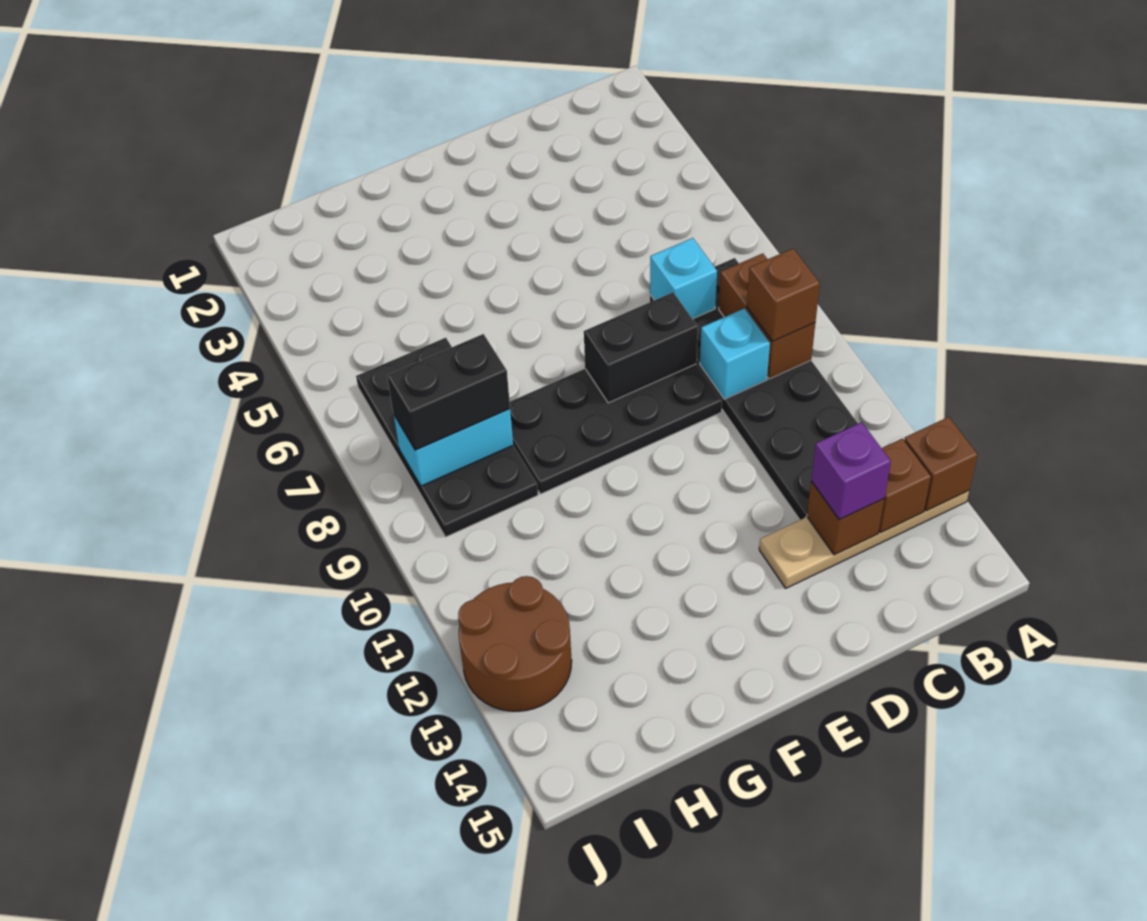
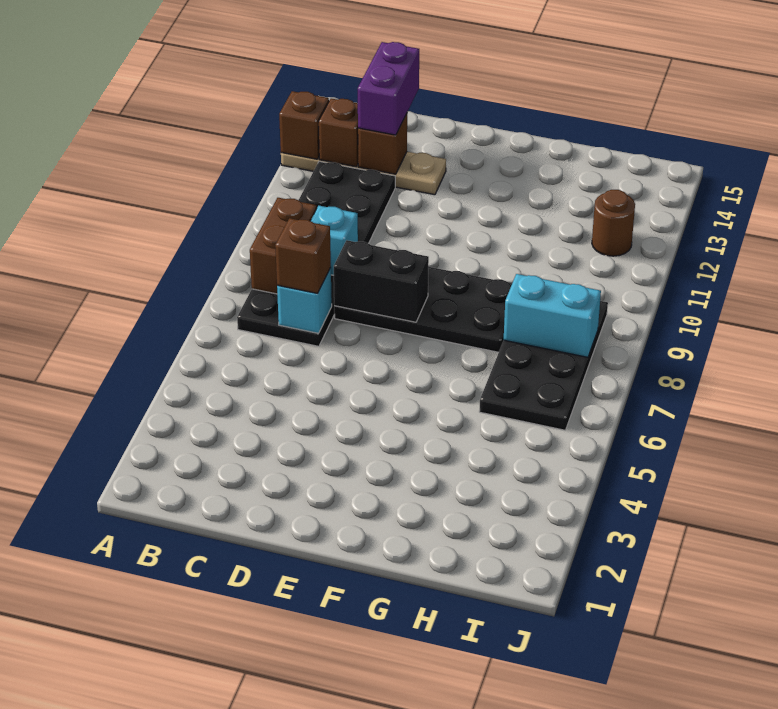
brown brick B9 level 3 -> brown brick C7 level 3
purple brick C13 level 3 -> purple brick C13:C14 level 3
black brick H8:I8 level 3 -> none
brown round brick I12:J13 level 1 -> brown round brick I12 level 1

